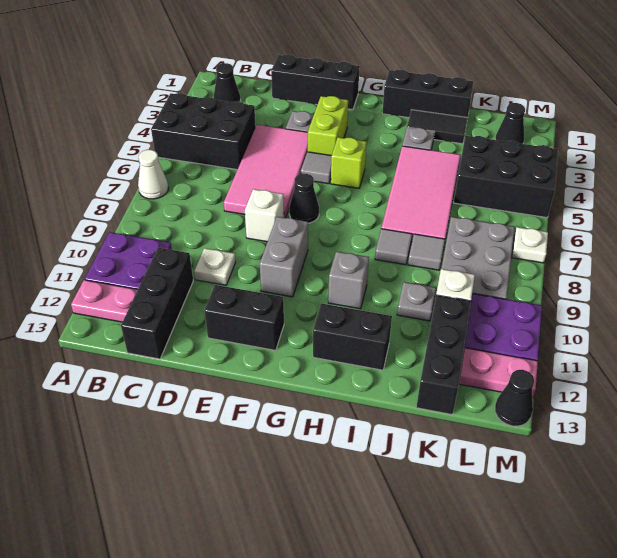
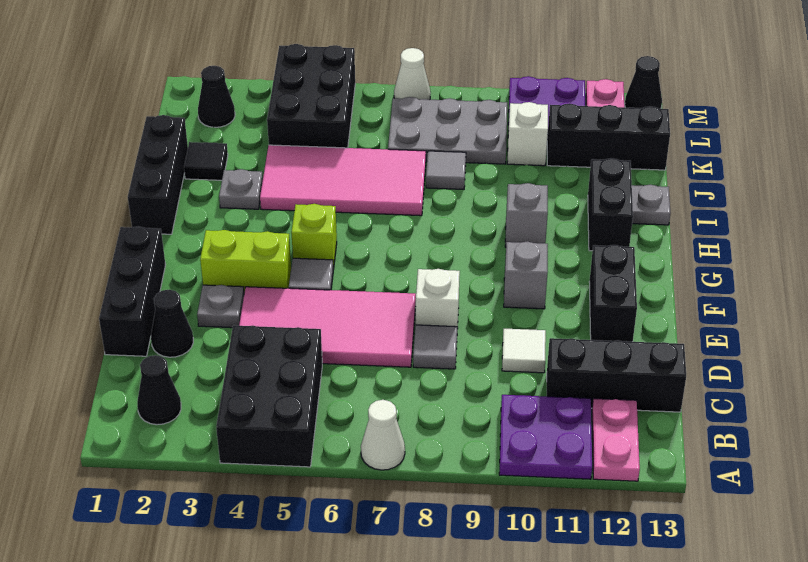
white plate D10 level 1 -> white tile D10 level 1
black cone F7 level 1 -> black cone D2 level 1
grey brick F9:F10 level 1 -> grey brick F10 level 1
black tile I2:J2 level 1 -> black tile J2 level 1
grey tile I8 level 1 -> grey tile D8 level 1
grey plate J10 level 1 -> grey plate I13 level 1
white plate M7 level 1 -> white cone M7 level 1

